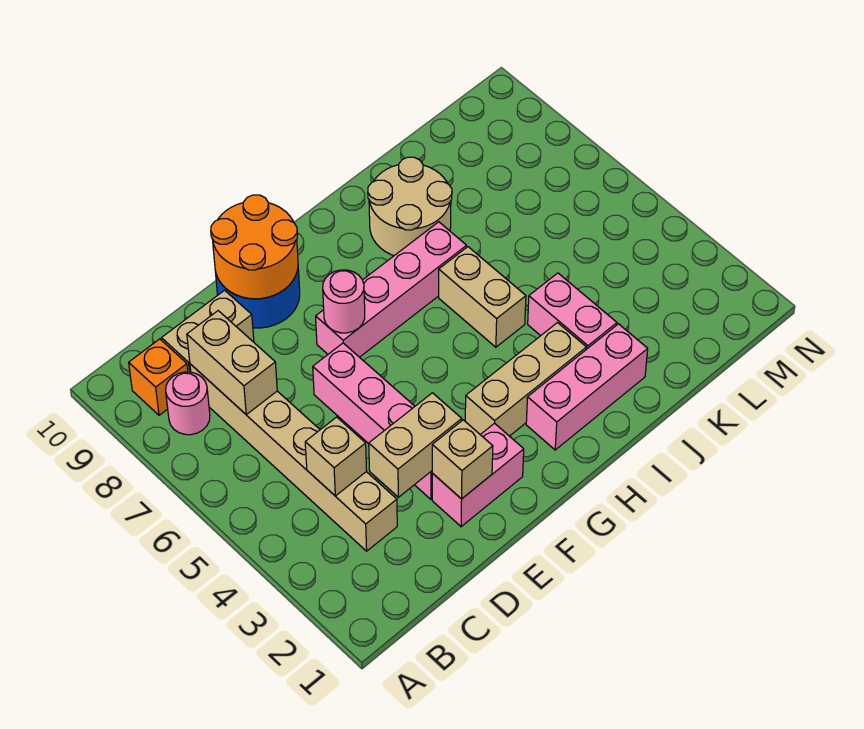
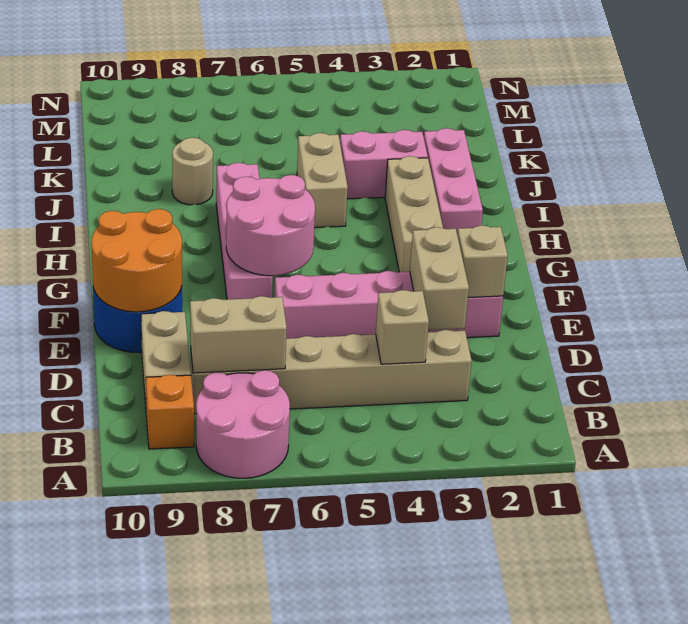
pink round brick B8 level 1 -> pink round brick A7:B8 level 1
pink round brick F7 level 2 -> pink round brick F6:G7 level 2
tan brick I5:I6 level 1 -> tan brick I5:J5 level 1
tan round brick I8:J9 level 1 -> tan round brick J8 level 1

